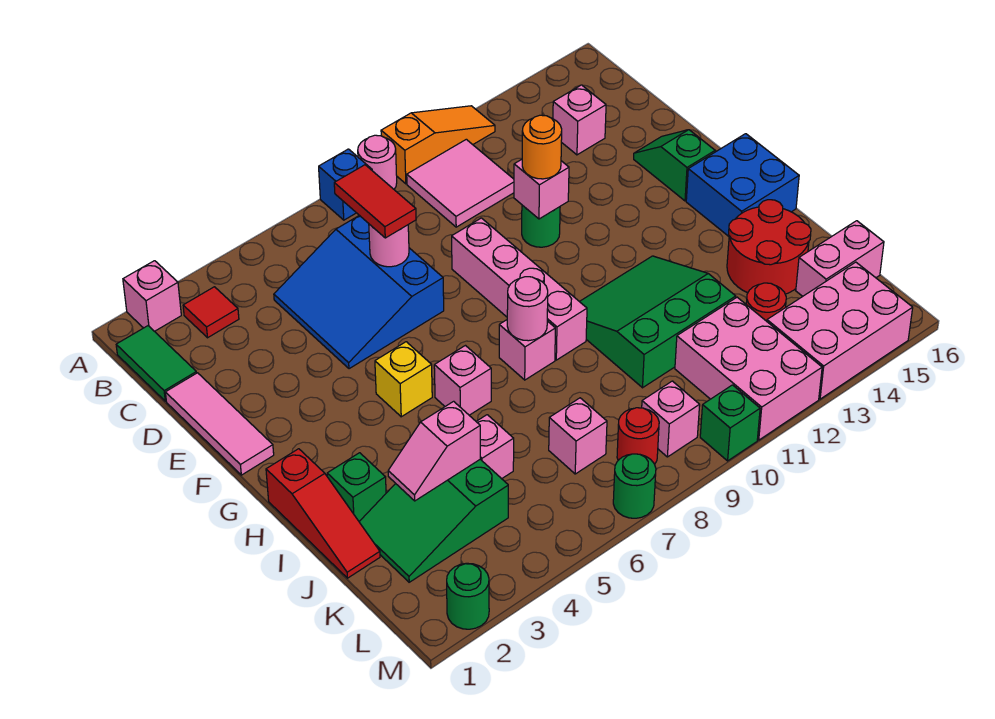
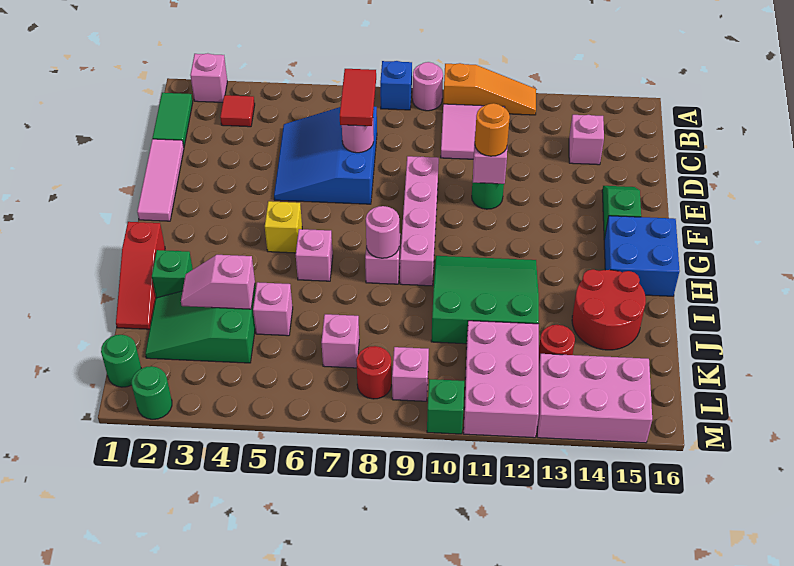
pink brick K15:K16 level 1 -> none
green round brick M7 level 1 -> green round brick L1 level 1

